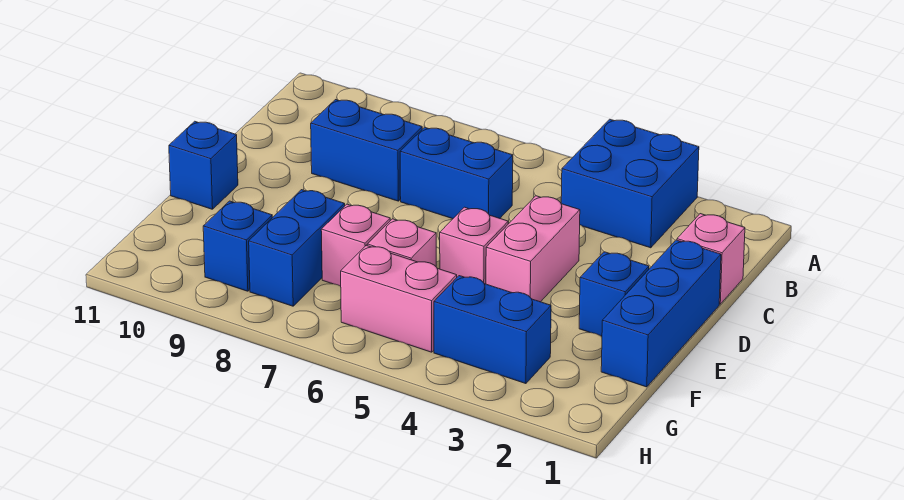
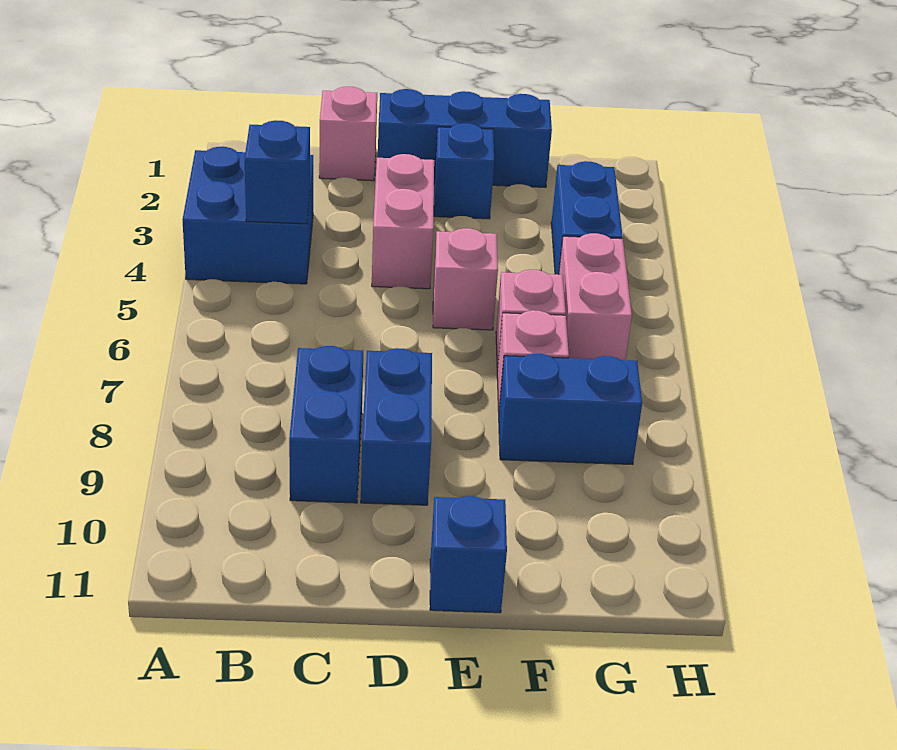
blue brick C6:C7 level 1 -> blue brick D8:D9 level 1
pink brick D4:E4 level 1 -> pink brick D3:D4 level 1
blue brick G9 level 1 -> blue brick B4 level 2

